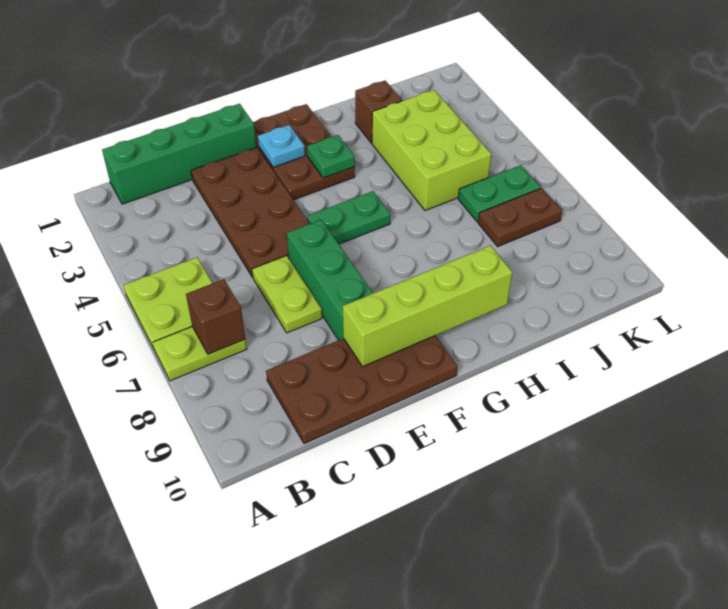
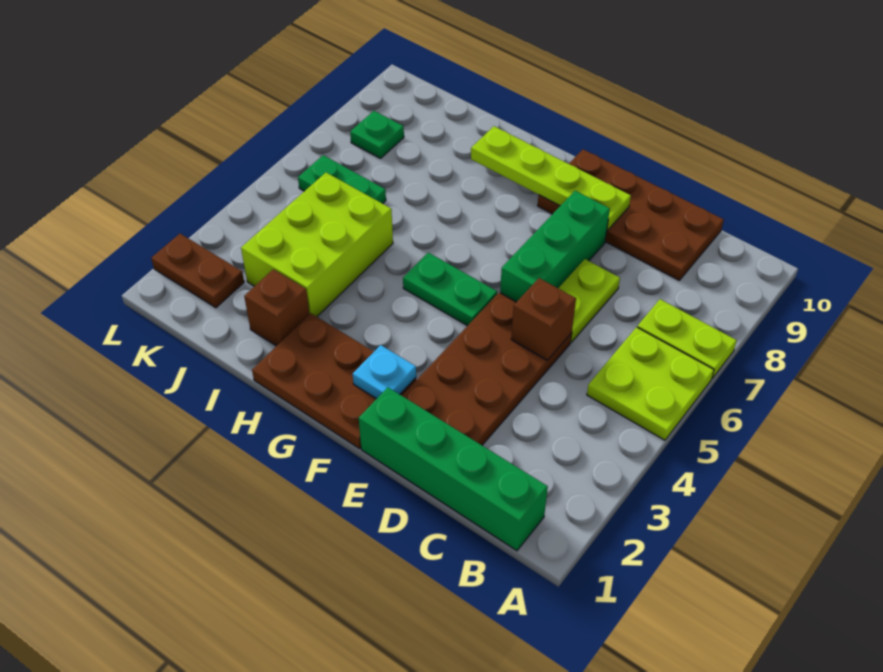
brown brick B7 level 2 -> brown brick D5 level 2
lime brick E9:H9 level 2 -> lime plate E9:H9 level 2
brown plate F1:G3 level 1 -> brown plate F1:H2 level 1
green plate G3 level 2 -> green plate K8 level 1
brown plate J7:K7 level 1 -> brown plate K2:L2 level 1

